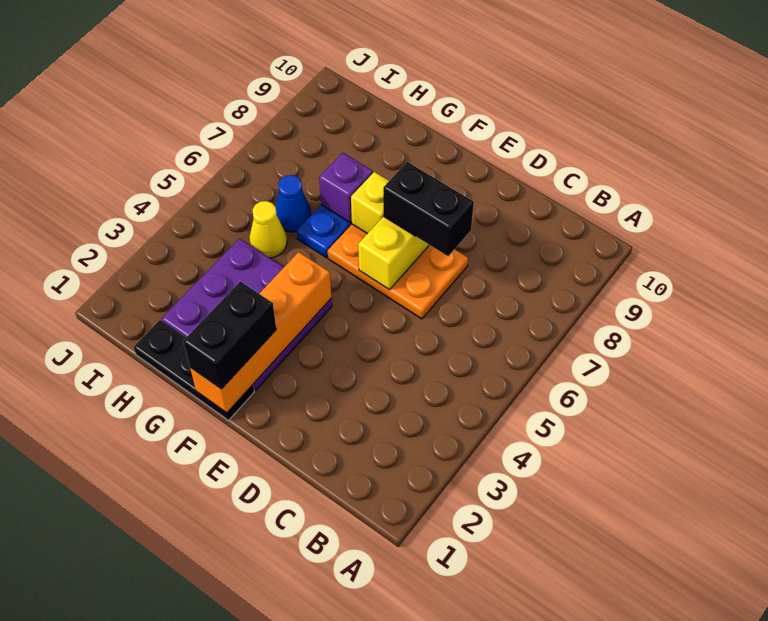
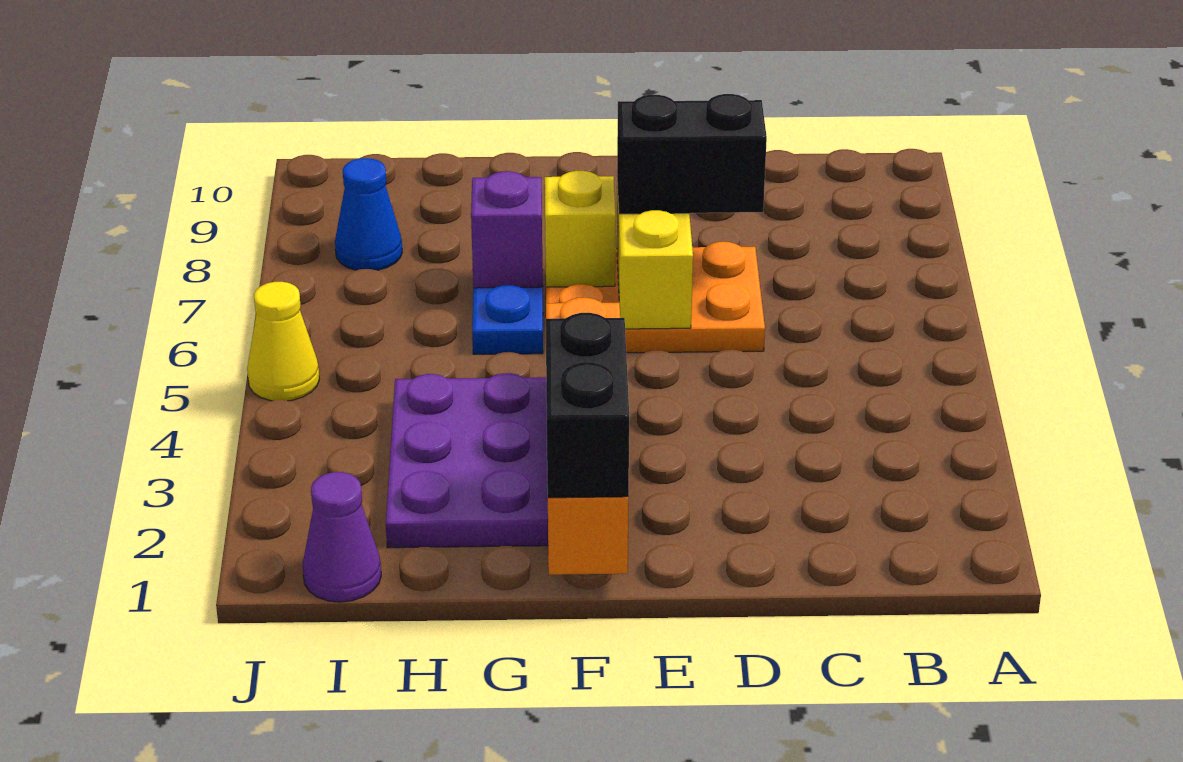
black plate F1:H1 level 1 -> none
yellow cone H5 level 1 -> yellow cone J5 level 1
blue cone H6 level 1 -> blue cone I8 level 1
none -> purple cone I1 level 1

